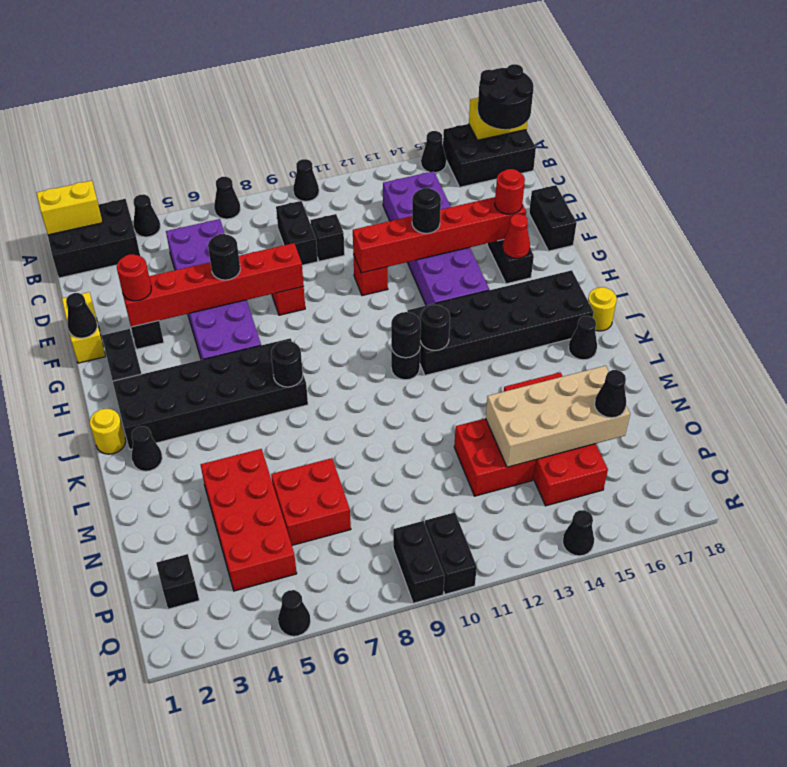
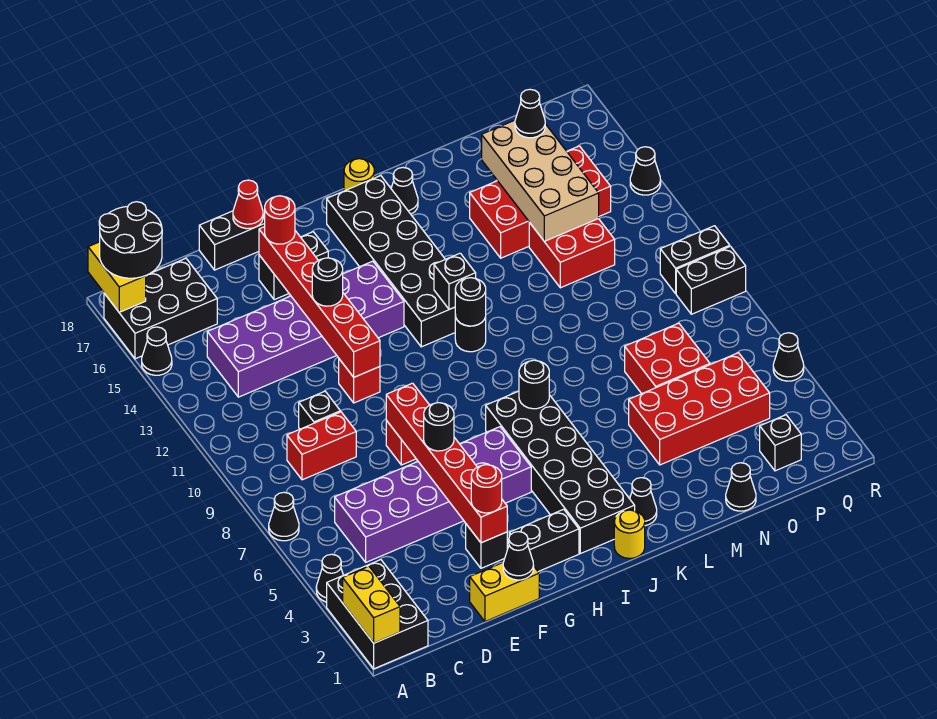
black cone A10 level 1 -> black cone N1 level 1
black brick A16:B18 level 1 -> black brick A16:C17 level 1
black brick C9:D9 level 1 -> red brick C9:D9 level 1
red cone G16 level 2 -> red cone F18 level 2
black round brick J12 level 2 -> black brick J12 level 2

